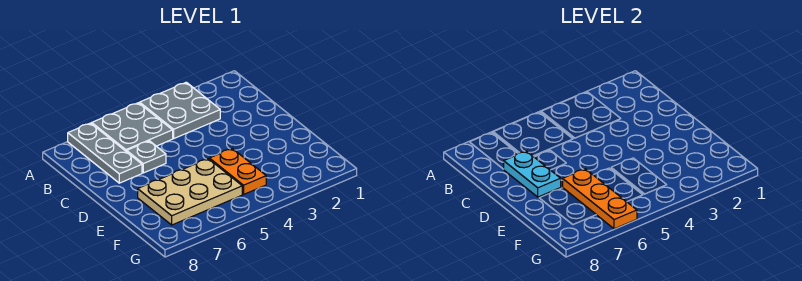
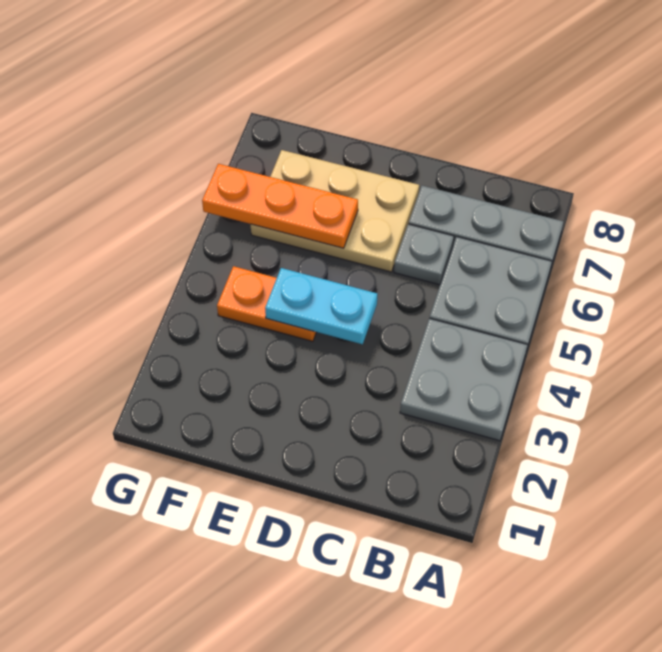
cyan plate C7:D7 level 2 -> cyan plate D4:E4 level 2
tan plate E5:F7 level 1 -> tan plate D6:F7 level 1

